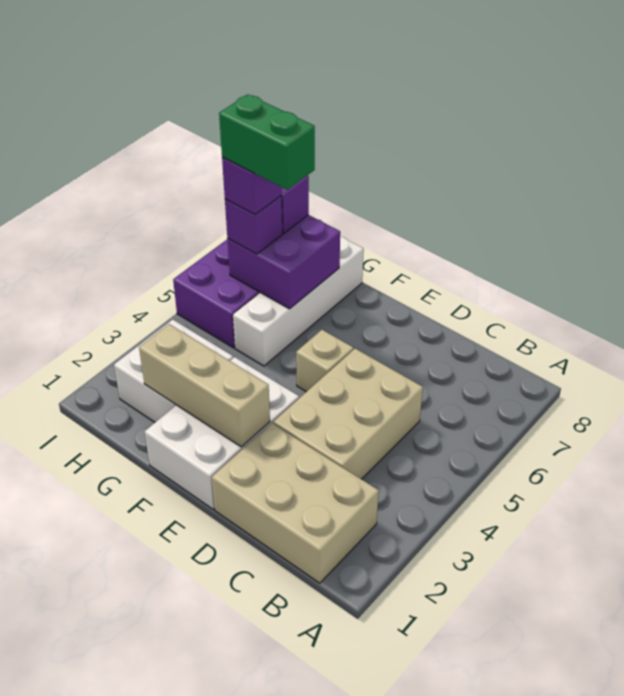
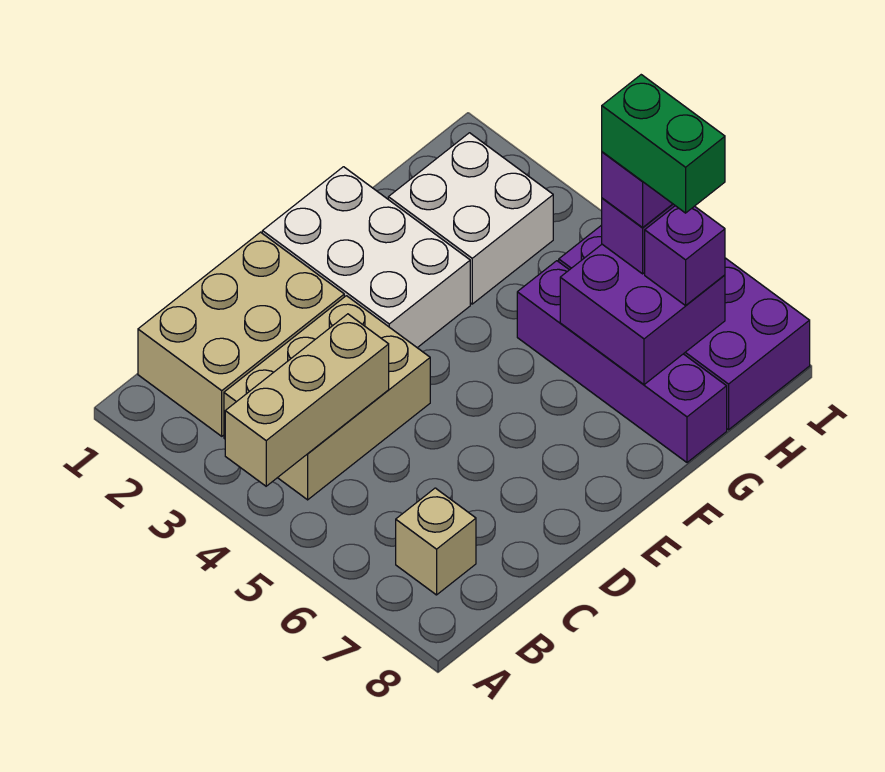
tan brick C3:D5 level 1 -> tan brick B3:D4 level 1
tan brick E2:G2 level 2 -> tan brick A4:C4 level 2
tan brick E5 level 1 -> tan brick B7 level 1
white brick G5:G8 level 1 -> purple brick G5:G8 level 1
green brick G6:H6 level 5 -> green brick H6:H7 level 5

